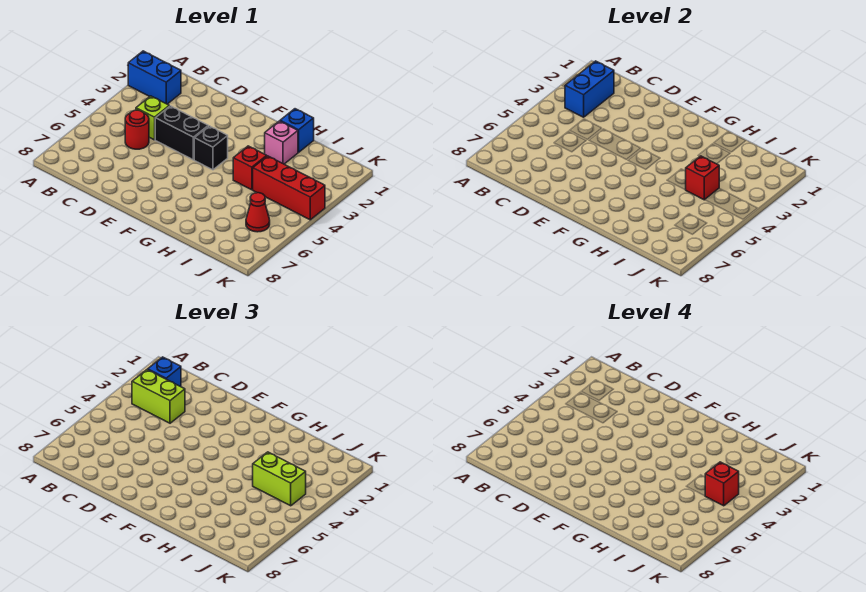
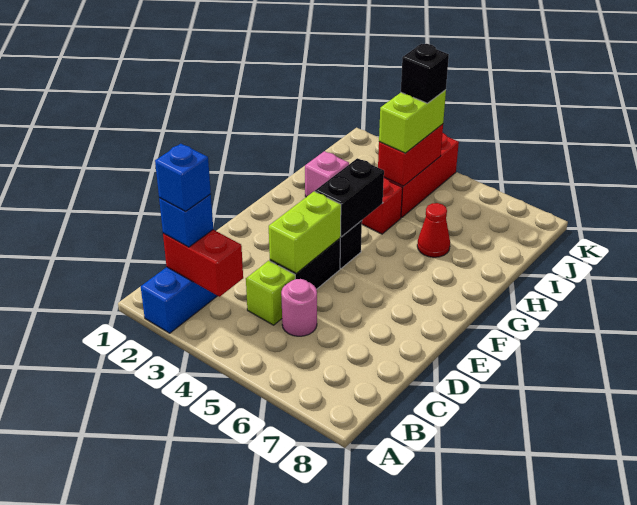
blue brick B2:B3 level 2 -> red brick B2:B3 level 2
lime brick B3:C3 level 3 -> lime brick D4:E4 level 2
red round brick C5 level 1 -> pink round brick C5 level 1
none -> black brick F4:G4 level 2
blue brick H1 level 1 -> blue brick B2 level 4
red brick I4 level 2 -> red brick I4:J4 level 2
red brick J4 level 4 -> black brick J4 level 4
red cone J6 level 1 -> red cone H6 level 1

